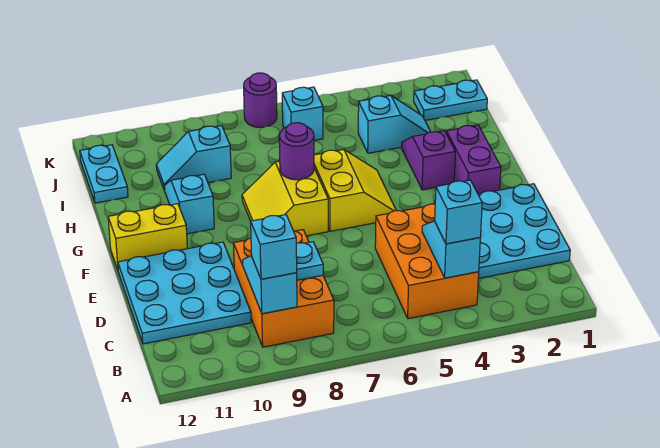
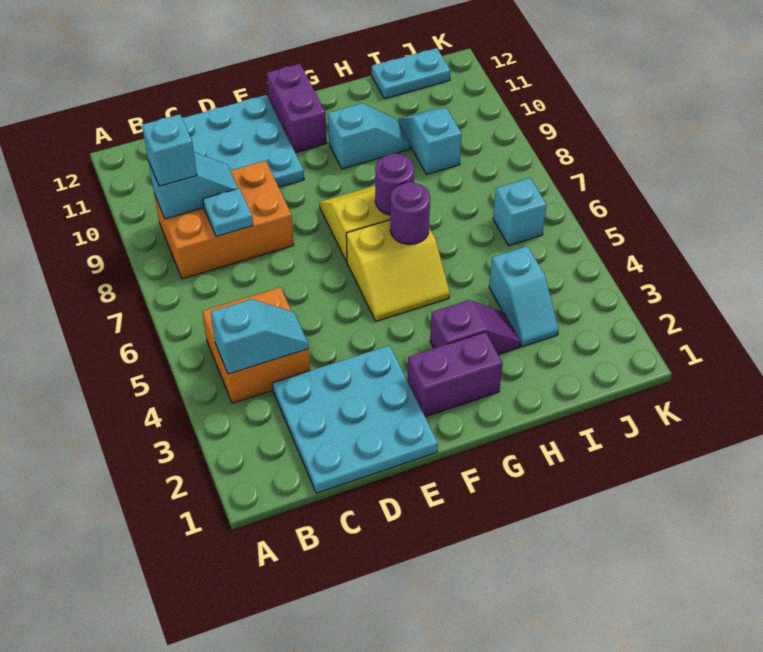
orange brick B4:D5 level 1 -> orange brick B4:C5 level 1
cyan brick B4 level 3 -> none
yellow brick F11:F12 level 1 -> purple brick F11:F12 level 1
cyan plate J1:J2 level 1 -> none
purple round brick K7 level 1 -> purple round brick G6 level 2

